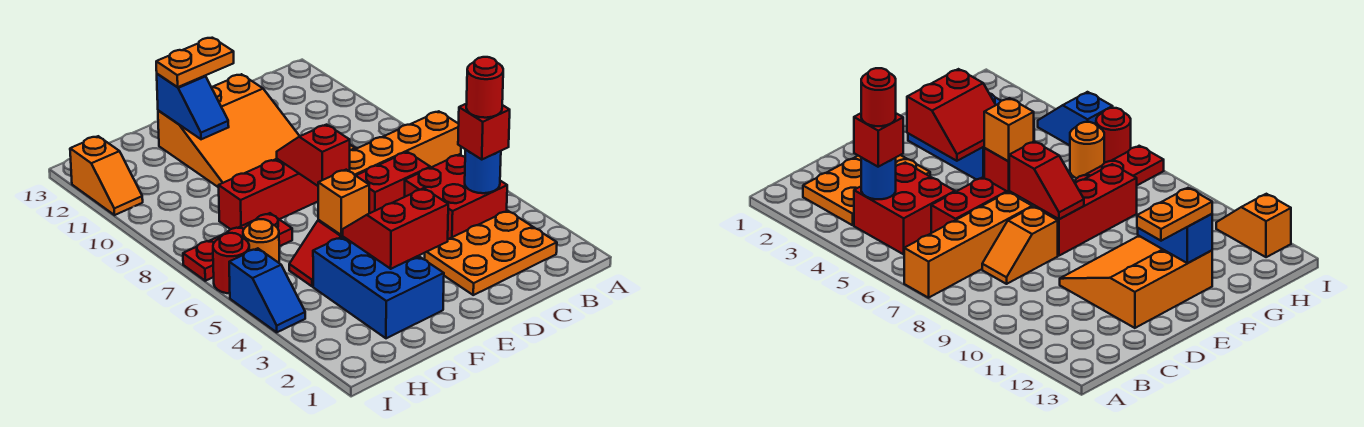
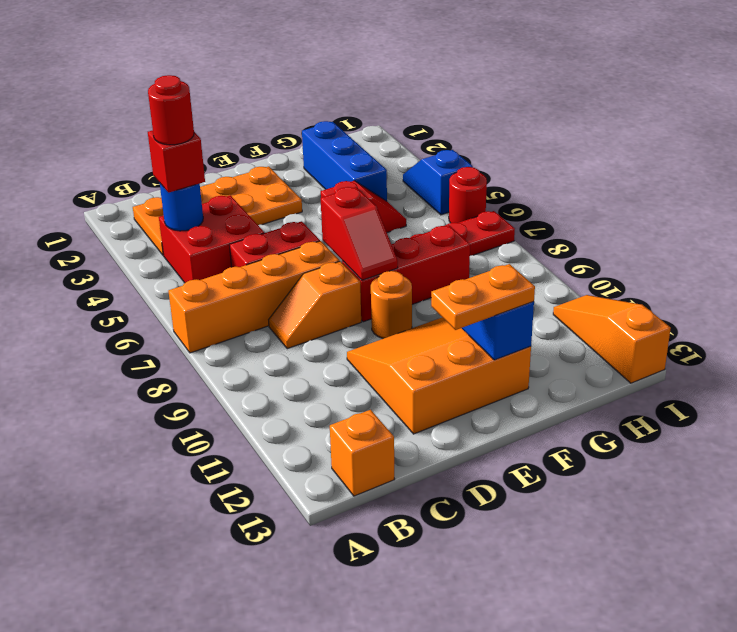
orange plate B2:D3 level 1 -> orange plate B2:E3 level 1
red slope E3:F4 level 2 top 3 -> none
blue brick F2:G4 level 1 -> blue brick G2:G4 level 1
orange brick F5 level 2 -> orange brick B13 level 1
orange round brick H6 level 1 -> orange round brick E9 level 1
orange slope I11:I12 level 1 top 12 -> orange slope I11:I13 level 1 top 13

